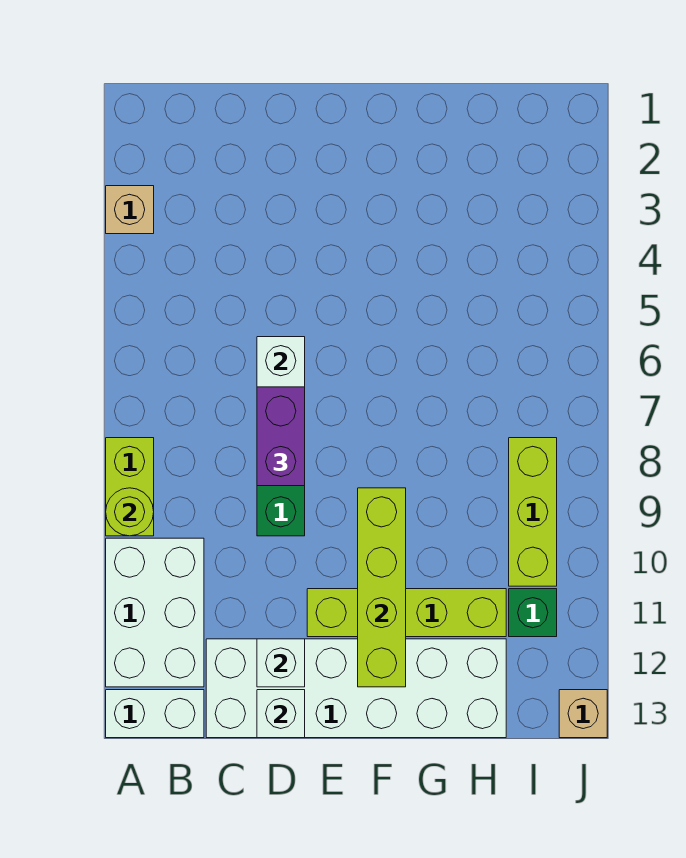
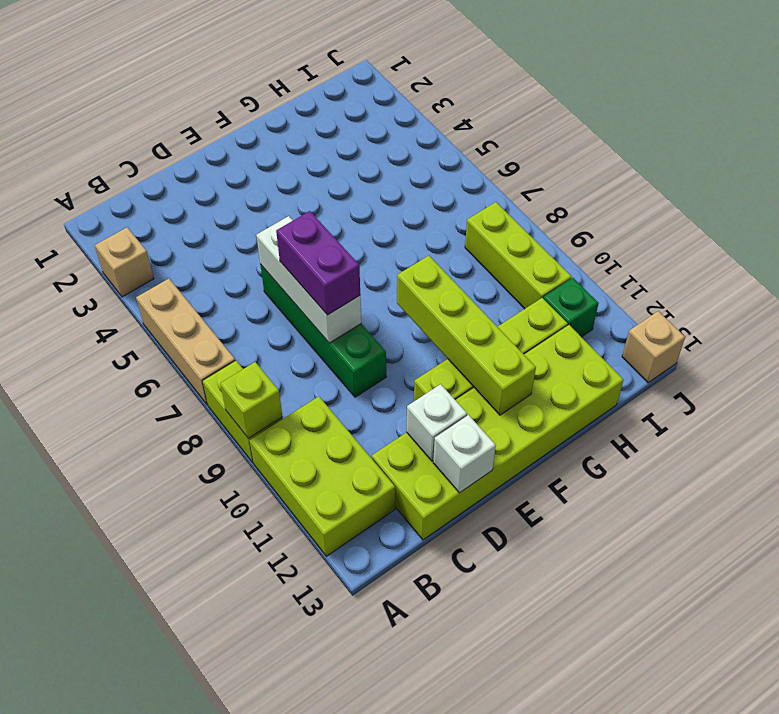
none -> tan brick A5:A7 level 1
lime round brick A9 level 2 -> lime brick A9 level 2
white brick A10:B12 level 1 -> lime brick A10:B12 level 1
white brick A13:B13 level 1 -> none
white brick C12:H13 level 1 -> lime brick C12:H13 level 1

